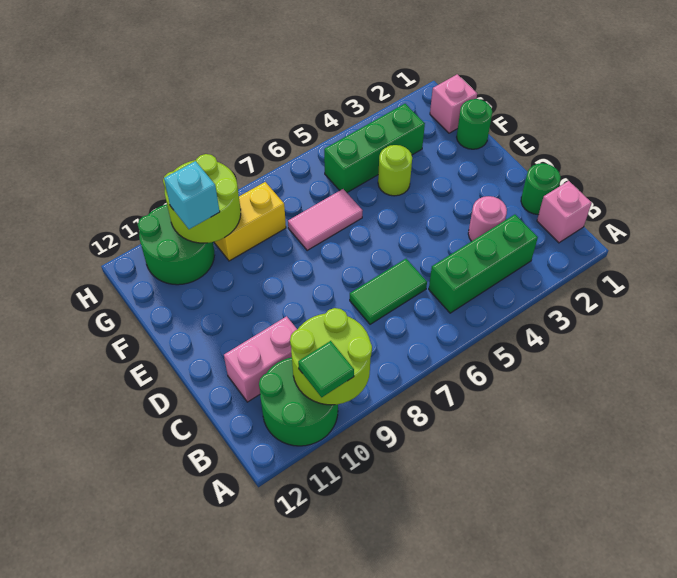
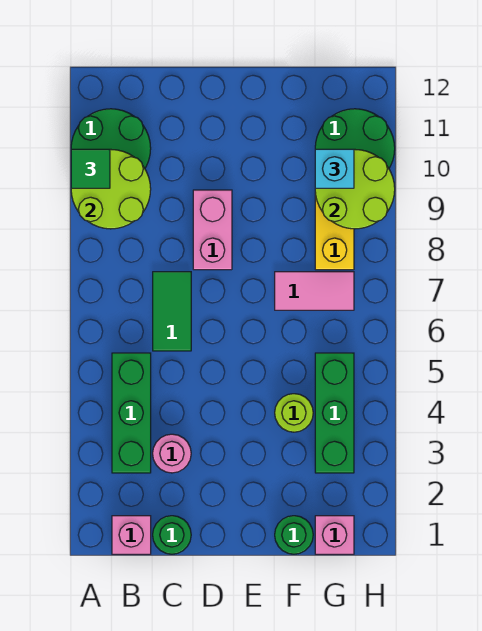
pink brick C10:C11 level 1 -> pink brick D8:D9 level 1
pink tile F6:F7 level 1 -> pink tile F7:G7 level 1

